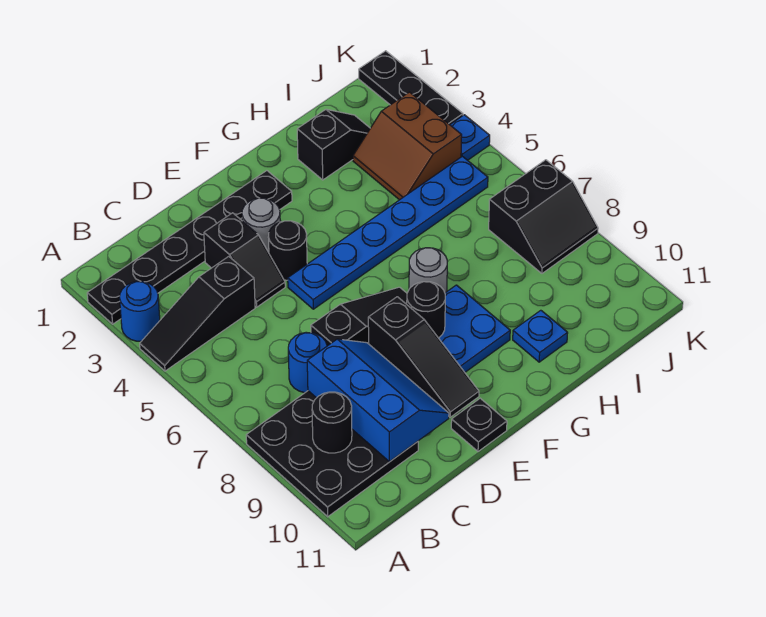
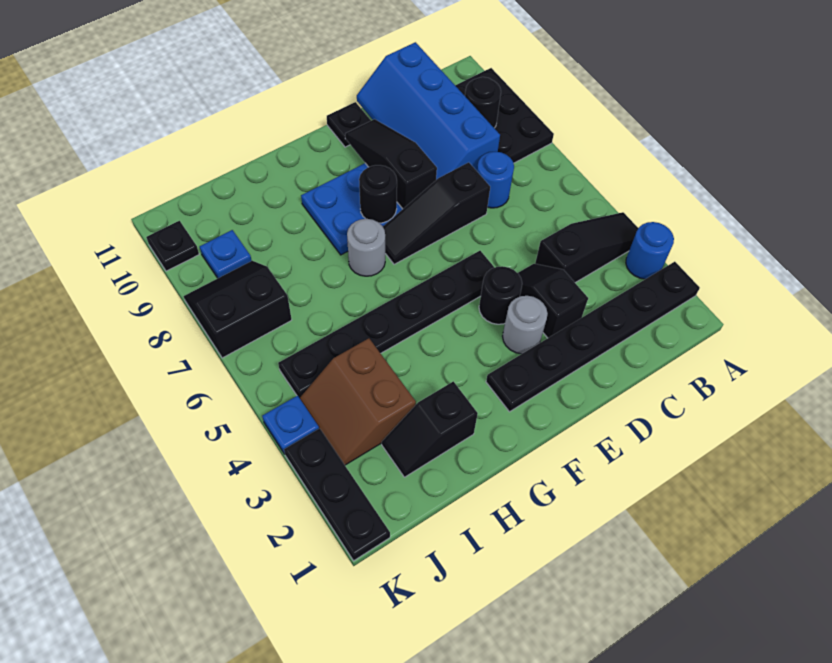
blue slope C8:D10 level 2 top C -> blue slope C8:D11 level 2 top C
blue plate E5:J5 level 1 -> black plate E5:J5 level 1
blue plate H10 level 1 -> blue plate J9 level 1
brown slope I3:J4 level 1 top J -> brown slope I3:J4 level 1 top I
none -> black plate K10 level 1

